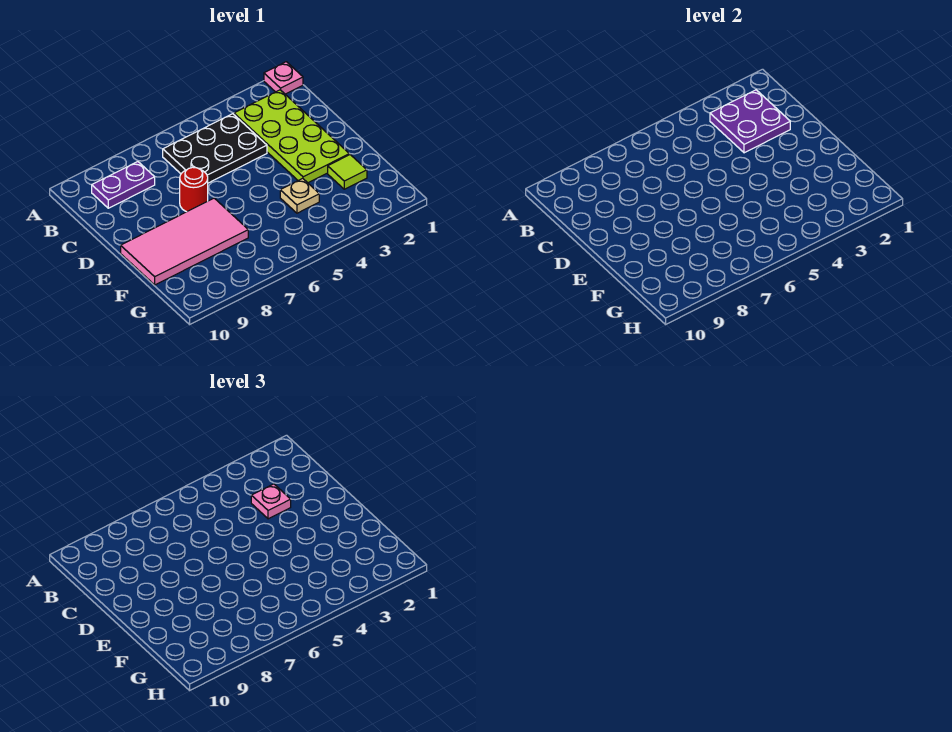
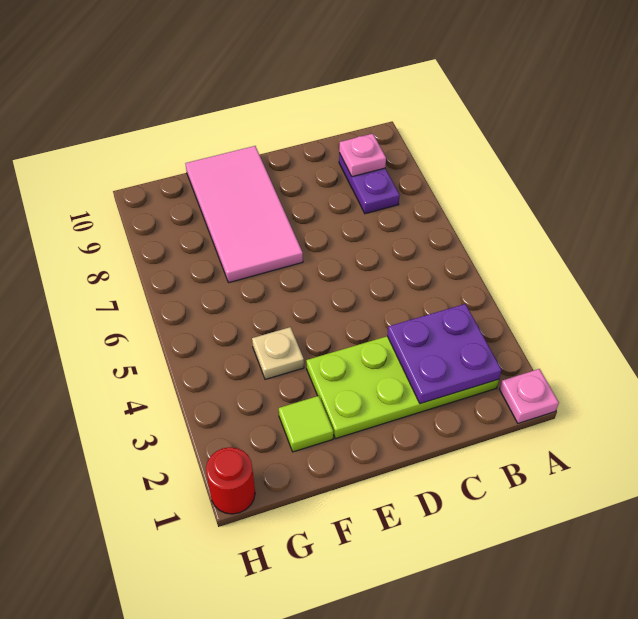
black plate B4:C6 level 1 -> none
pink plate C3 level 3 -> pink plate B9 level 2
red round brick D7 level 1 -> red round brick H1 level 1

